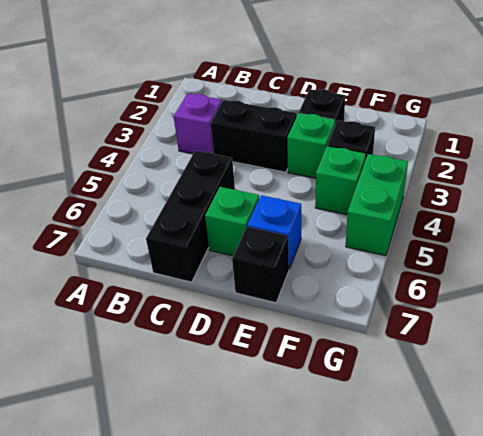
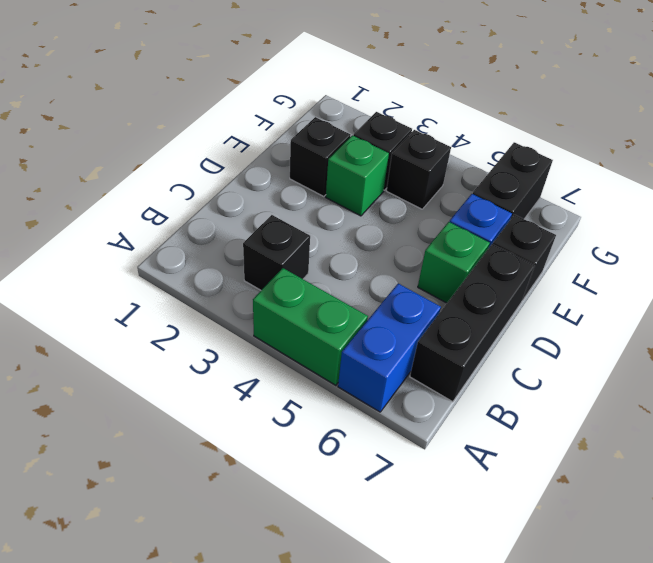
none -> blue brick A6:B6 level 1
purple brick B3 level 1 -> black brick B3 level 1
black brick C3:D3 level 1 -> black brick F6:G6 level 1
black brick C5:C7 level 1 -> black brick B7:D7 level 1
green brick F4 level 1 -> black brick F4 level 1
green brick G4:G5 level 1 -> green brick A4:A5 level 1

